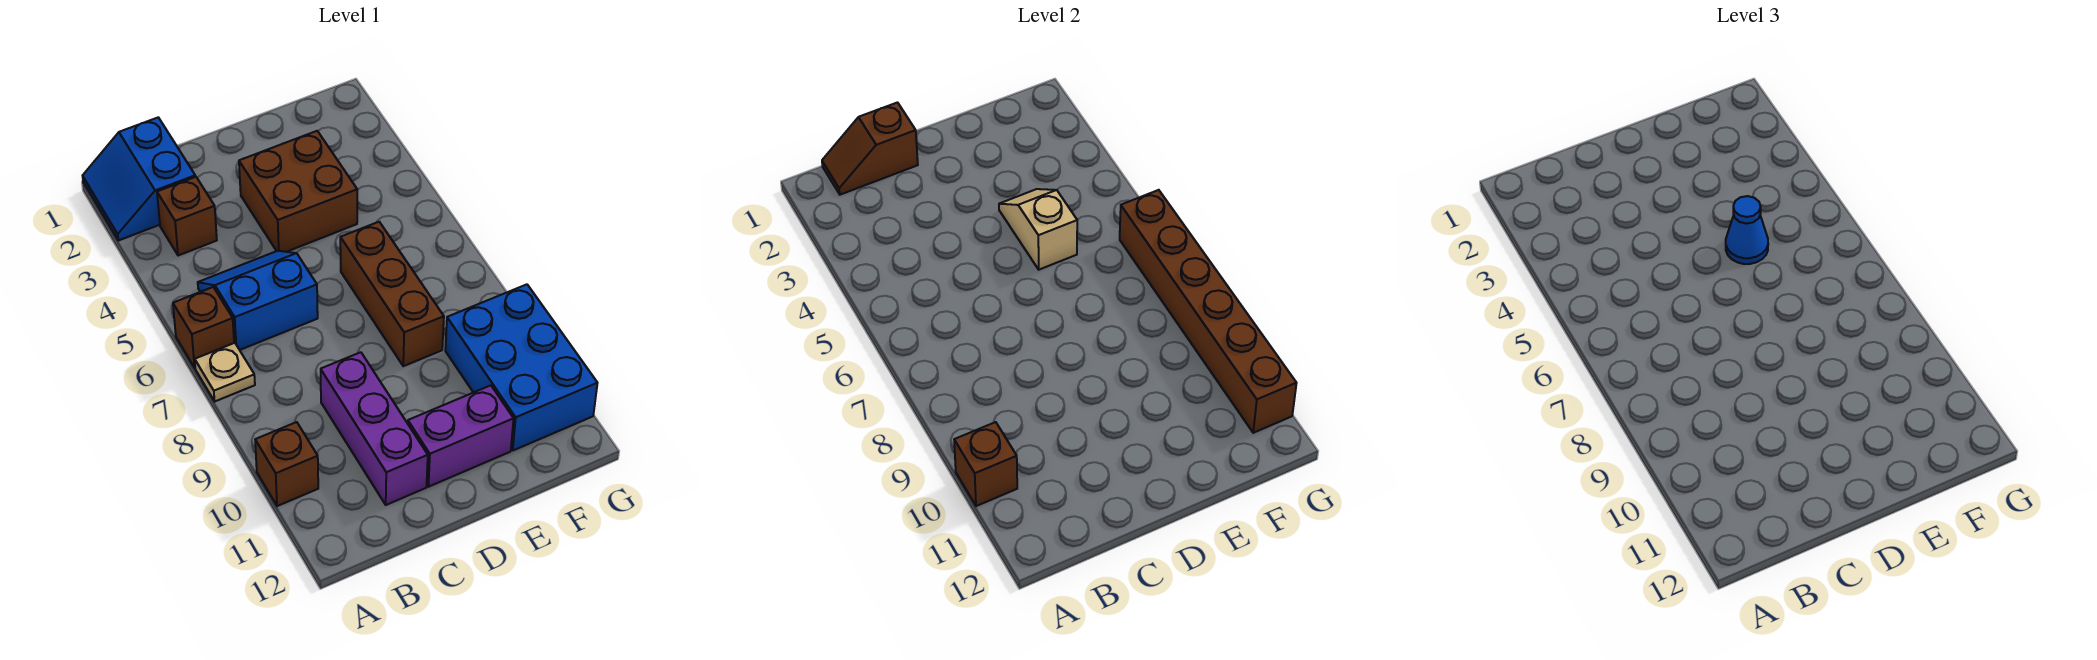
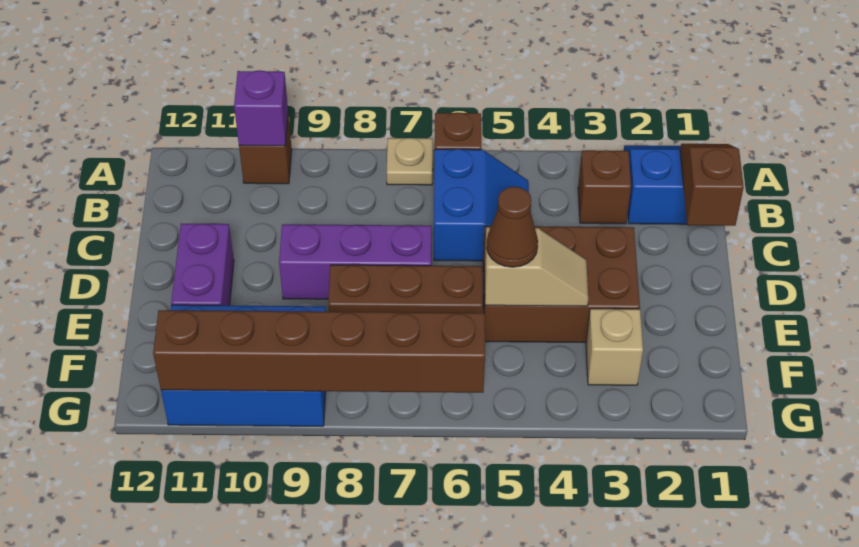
brown brick A10 level 2 -> purple brick A10 level 2
purple brick C9:C11 level 1 -> purple brick D7:D9 level 1
brown brick D3:E4 level 1 -> brown brick D3:E5 level 1
blue cone E5 level 3 -> brown cone E5 level 3
none -> tan brick F3 level 1

